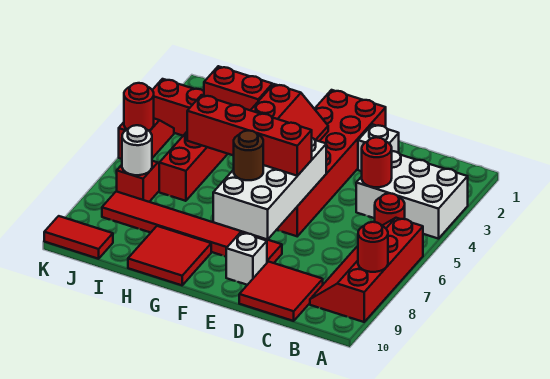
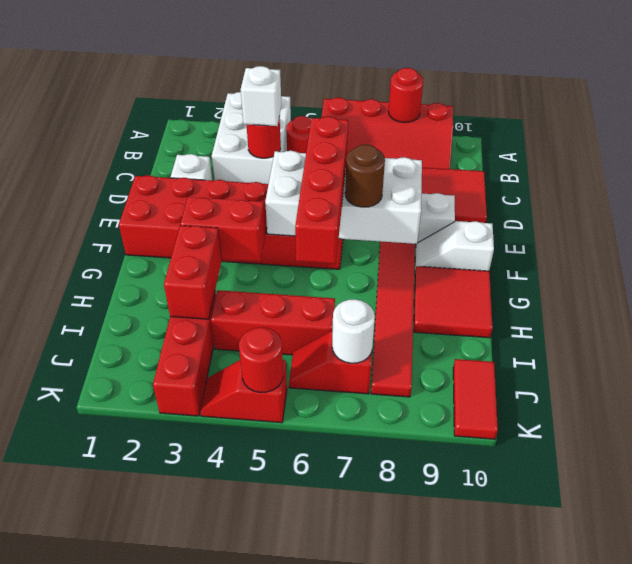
none -> white brick C4 level 3
none -> white slope F9:F10 level 1 top 10

